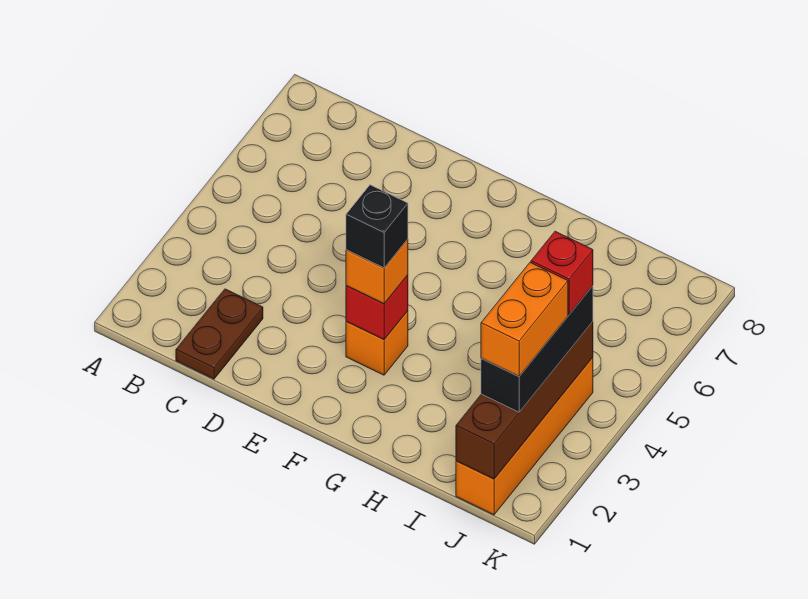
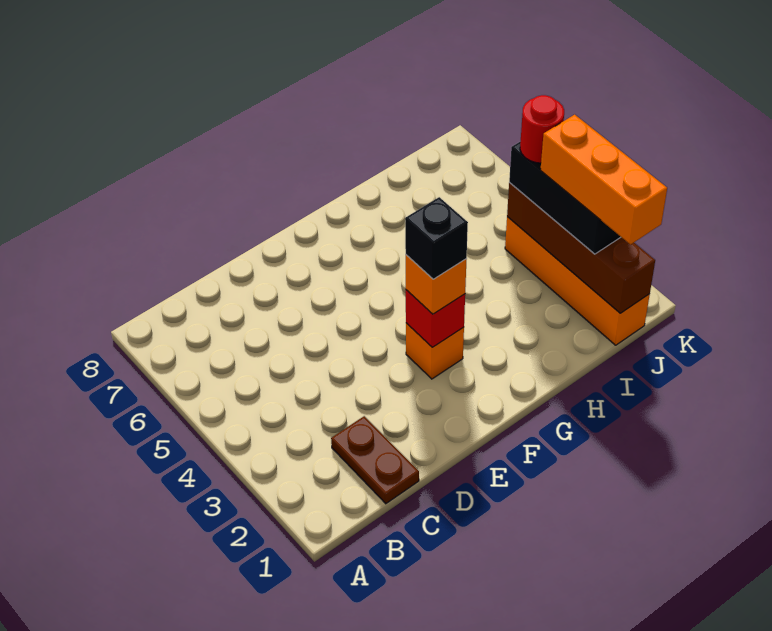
orange brick J2:J3 level 4 -> orange brick J1:J3 level 4
red brick J4 level 4 -> red round brick J4 level 4

